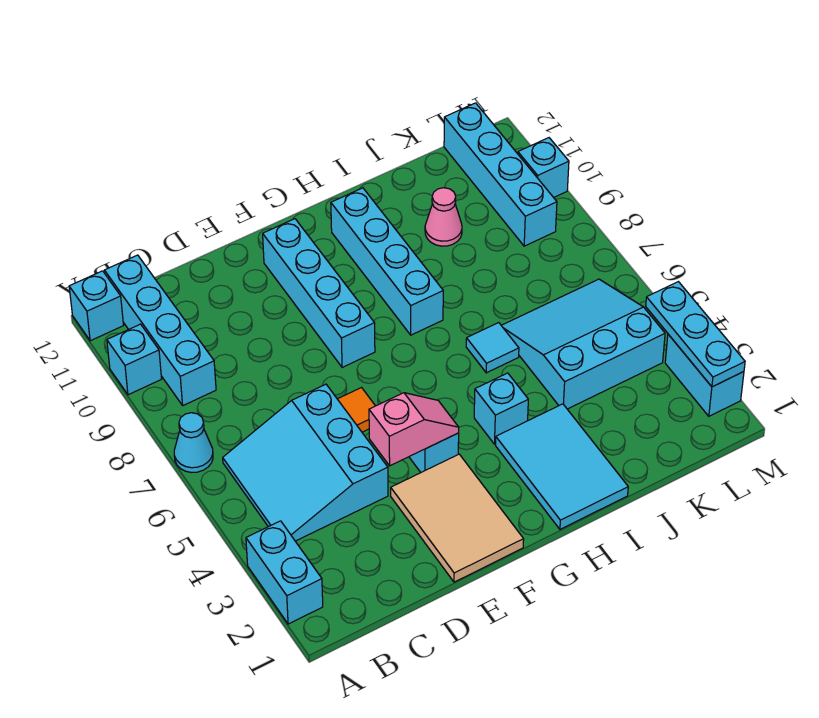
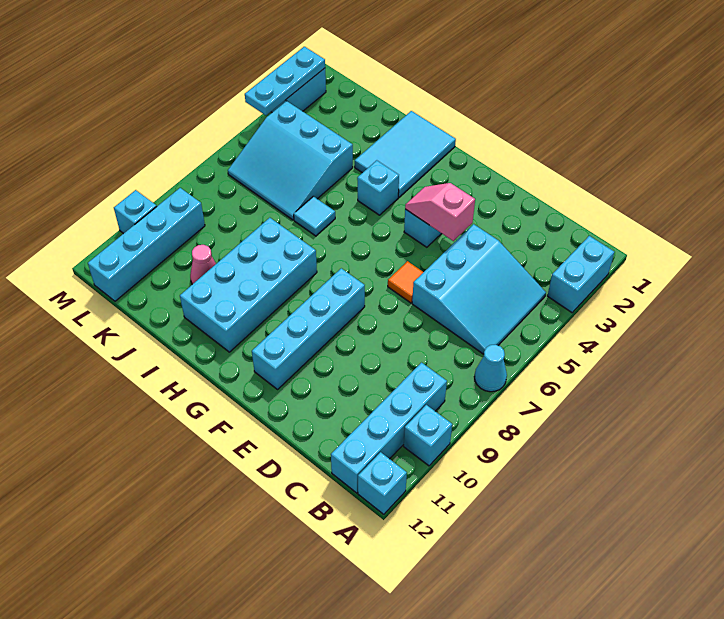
tan tile E1:F3 level 1 -> none
cyan brick H8:H11 level 1 -> cyan brick H8:I11 level 1

